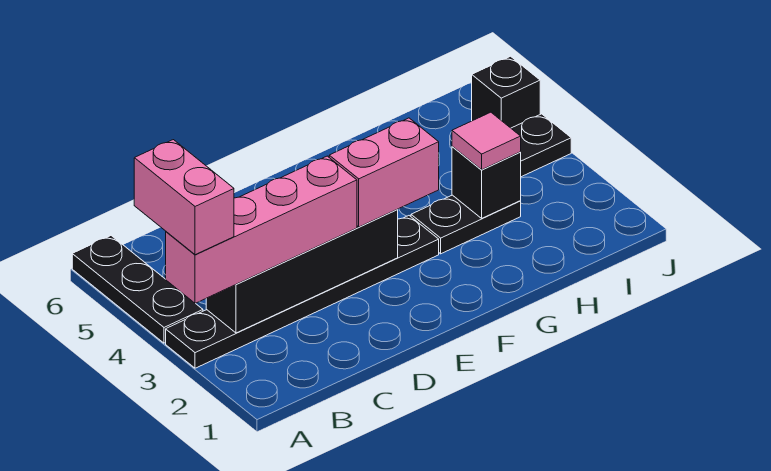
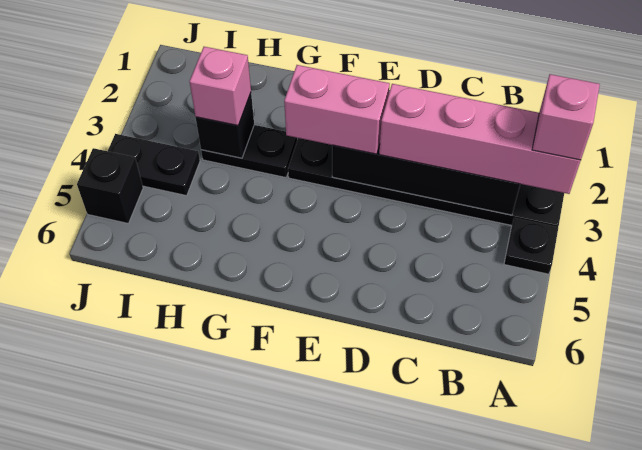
pink brick A3:A4 level 4 -> pink brick A3 level 4
black plate A4:A6 level 1 -> black plate A4 level 1
pink tile H3 level 3 -> pink brick H3 level 3

